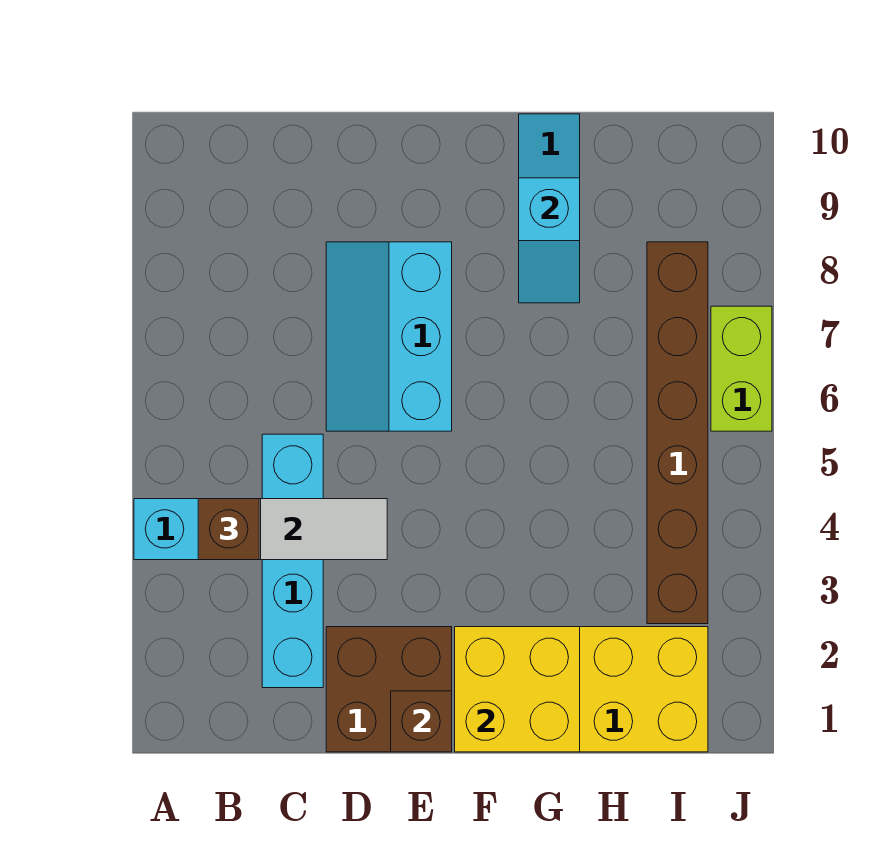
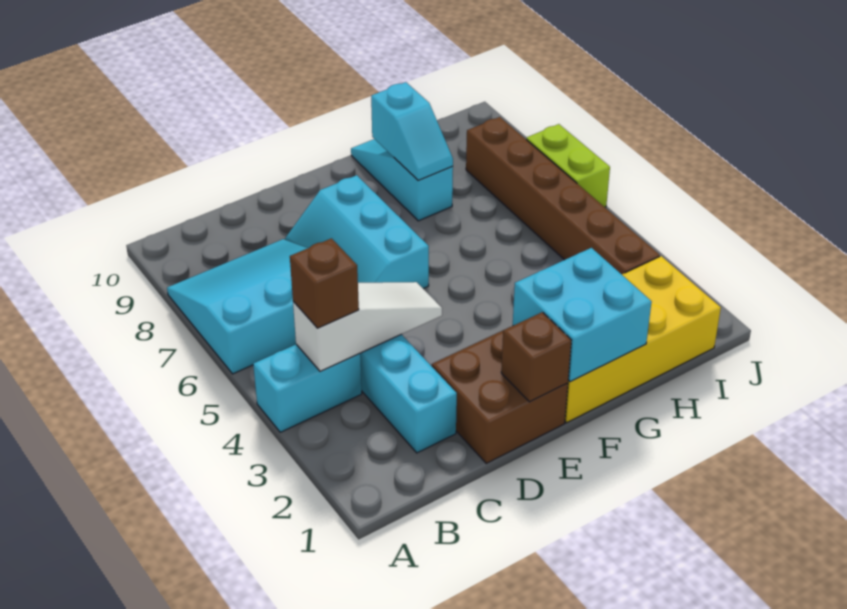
none -> cyan slope A6:C8 level 1 top 6
yellow brick F1:G2 level 2 -> cyan brick F1:G2 level 2

